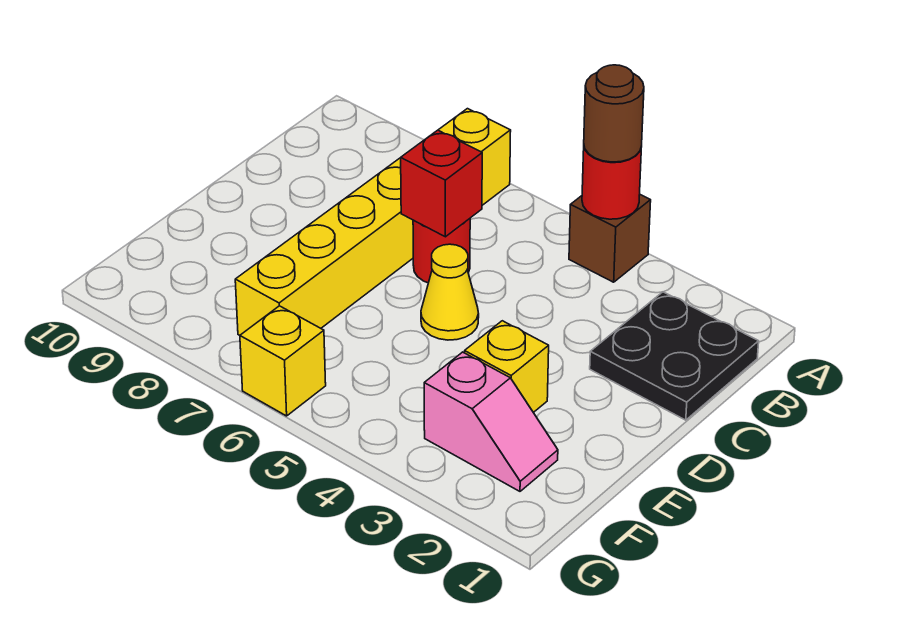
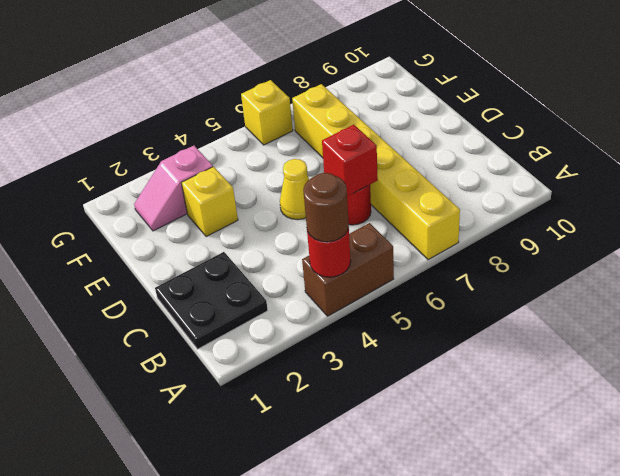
brown brick A4 level 1 -> brown brick A4:A5 level 1

